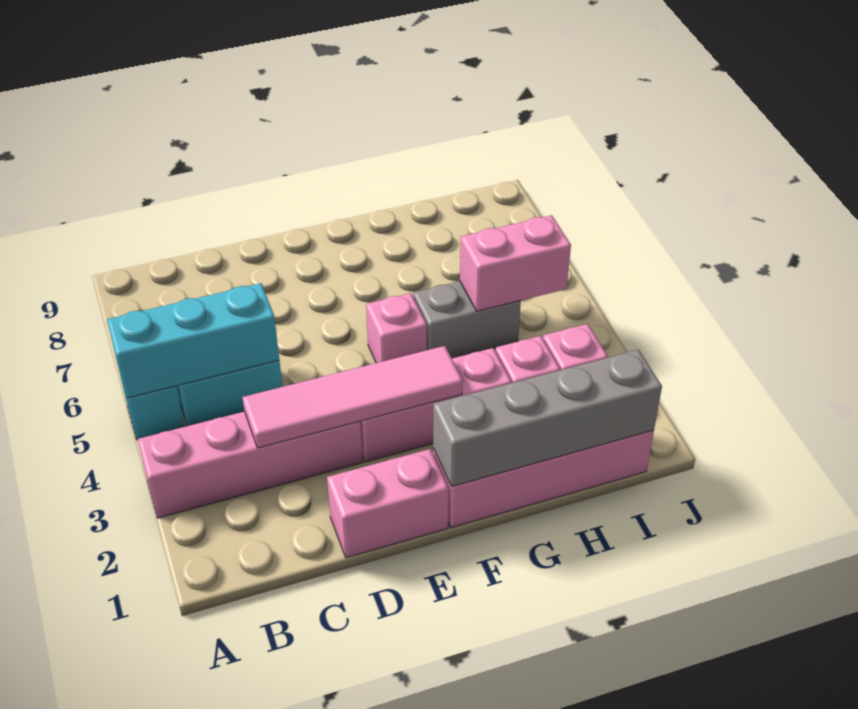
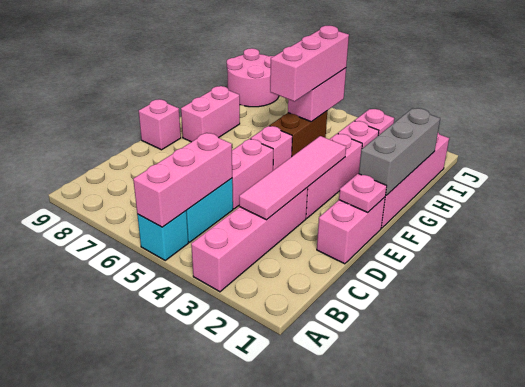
cyan brick A5:C5 level 2 -> pink brick A5:C5 level 2
none -> pink brick D5:E5 level 1
none -> pink plate E1 level 2
none -> pink brick E9 level 1
grey brick F1:I1 level 2 -> grey brick F1:H1 level 2
none -> pink brick F8:G8 level 1
grey brick G5:H5 level 1 -> brown brick G5:H5 level 1
none -> pink brick G5:I5 level 3
none -> pink round brick I8:J9 level 1

